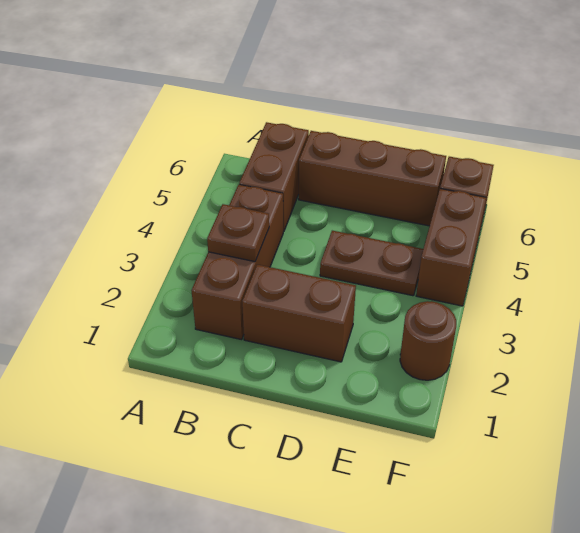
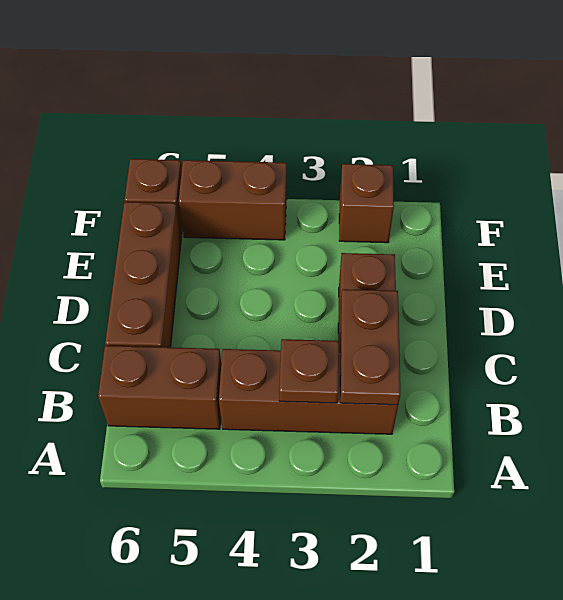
brown plate D4:E4 level 1 -> brown plate B2:C2 level 2
brown round brick F2 level 1 -> brown brick F2 level 1

